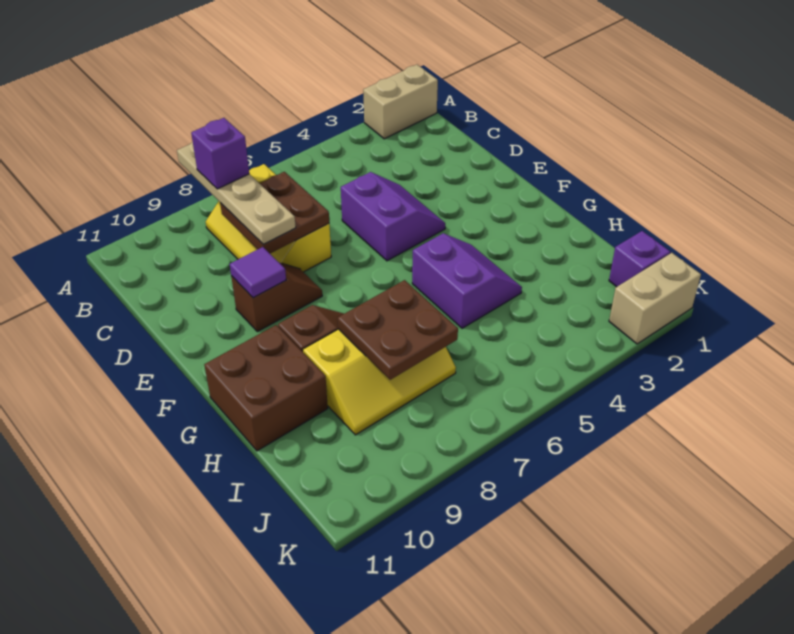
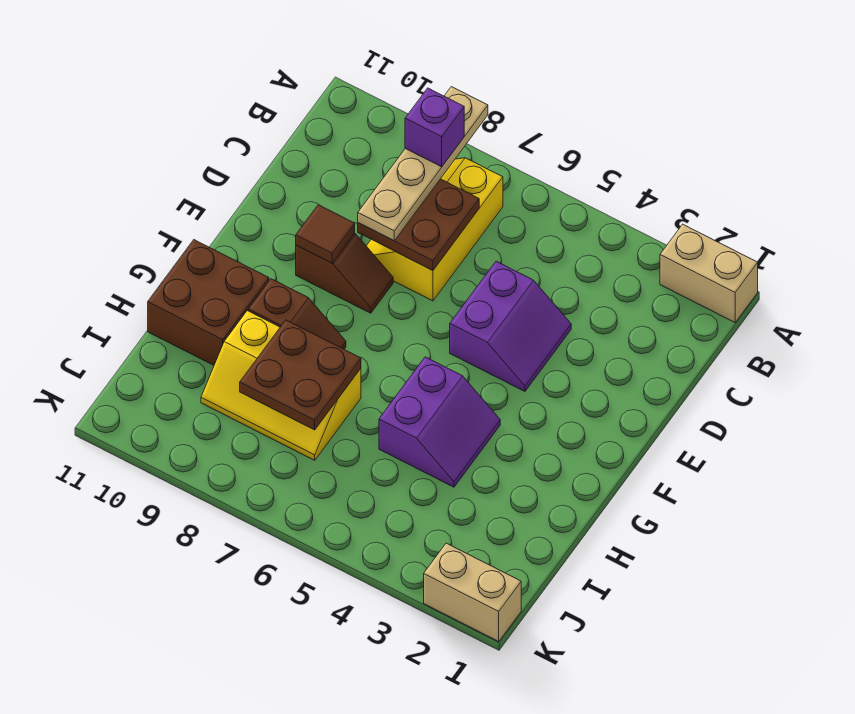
purple tile E9 level 2 -> brown tile E9 level 2
purple brick J1 level 1 -> none

